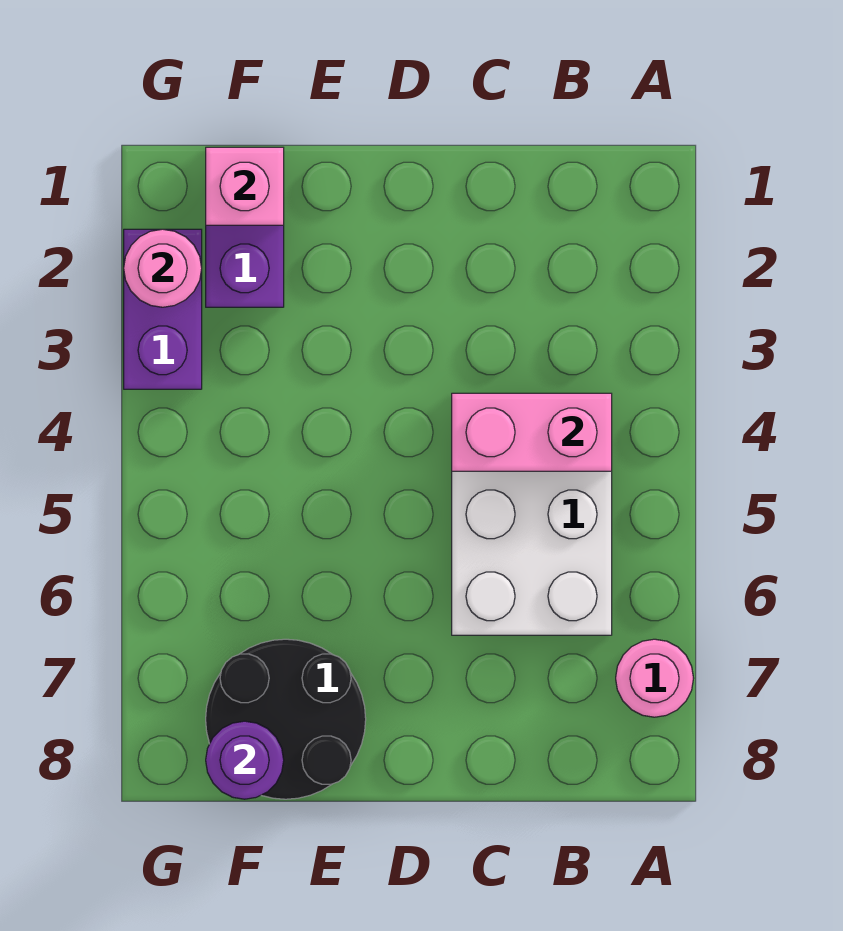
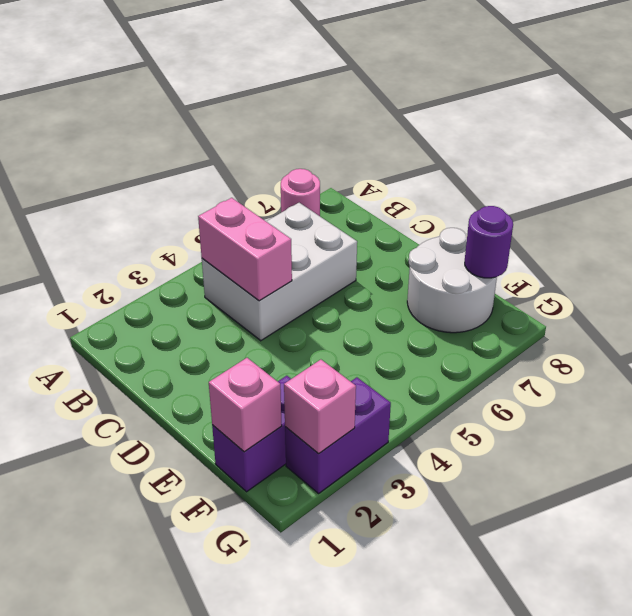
black round brick E7:F8 level 1 -> white round brick E7:F8 level 1
pink round brick G2 level 2 -> pink brick G2 level 2

